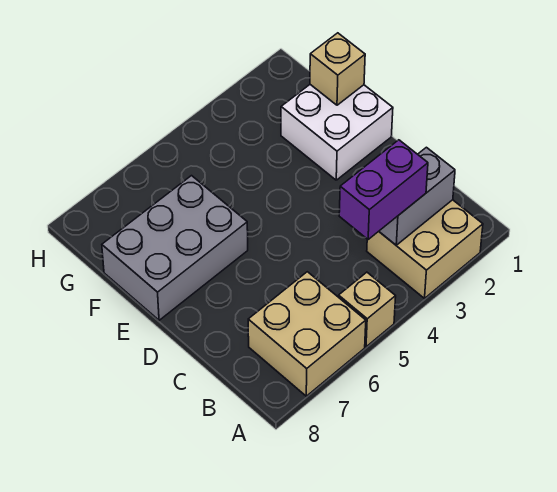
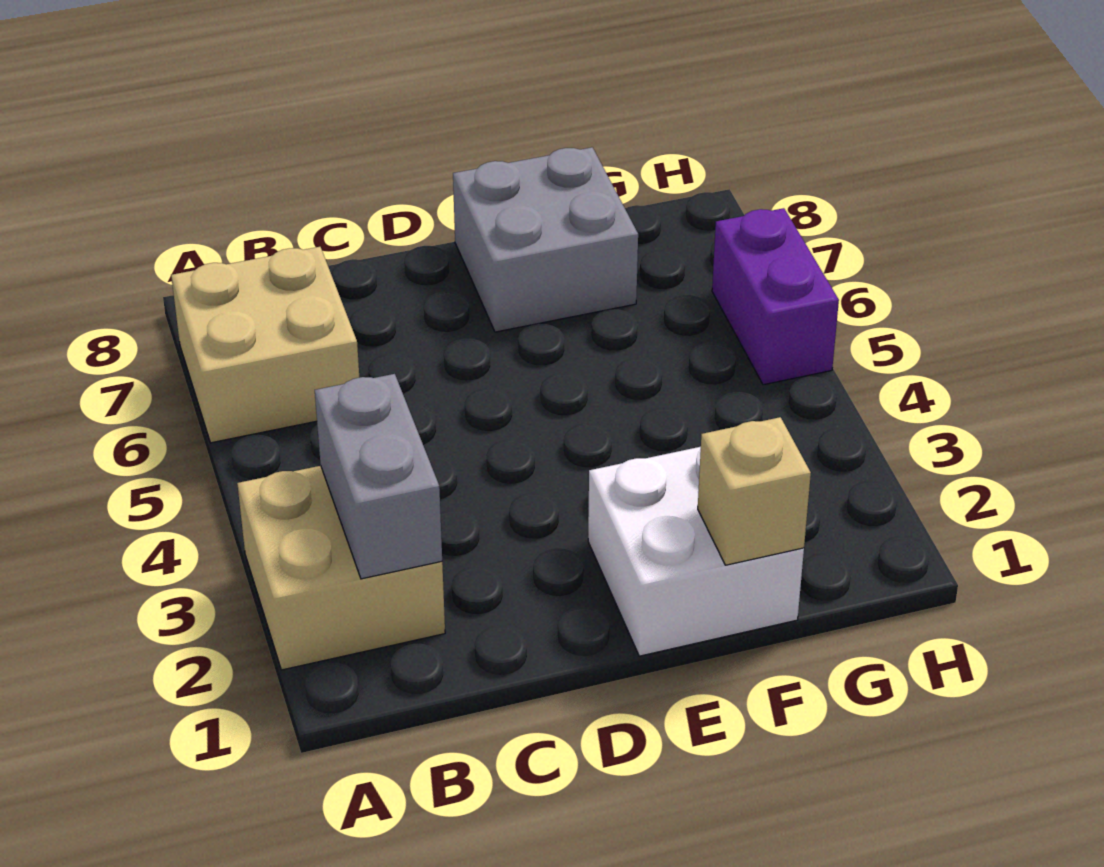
tan brick A5 level 1 -> none
purple brick B3:B4 level 3 -> purple brick H5:H6 level 1
grey brick E6:F8 level 1 -> grey brick E7:F8 level 1

